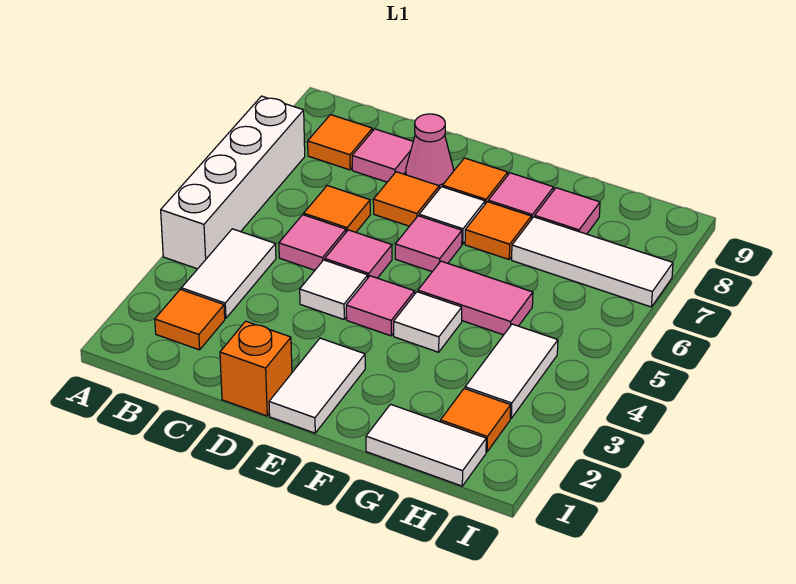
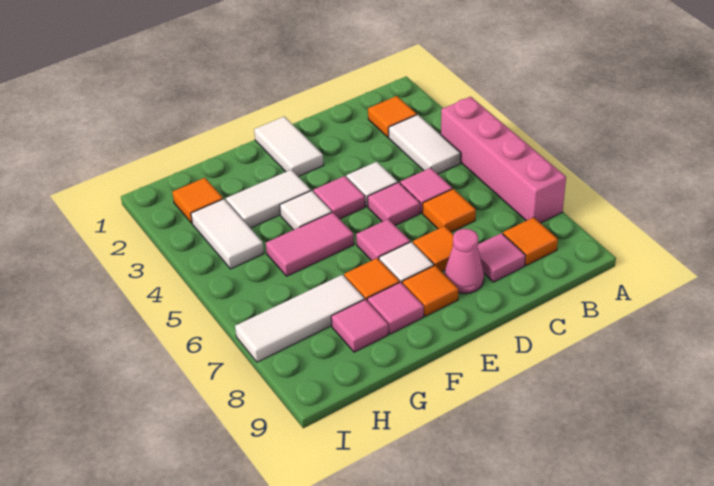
white brick A4:A7 level 1 -> pink brick A4:A7 level 1
orange brick D1 level 1 -> none
white tile G1:H1 level 1 -> white tile F3:G3 level 1

